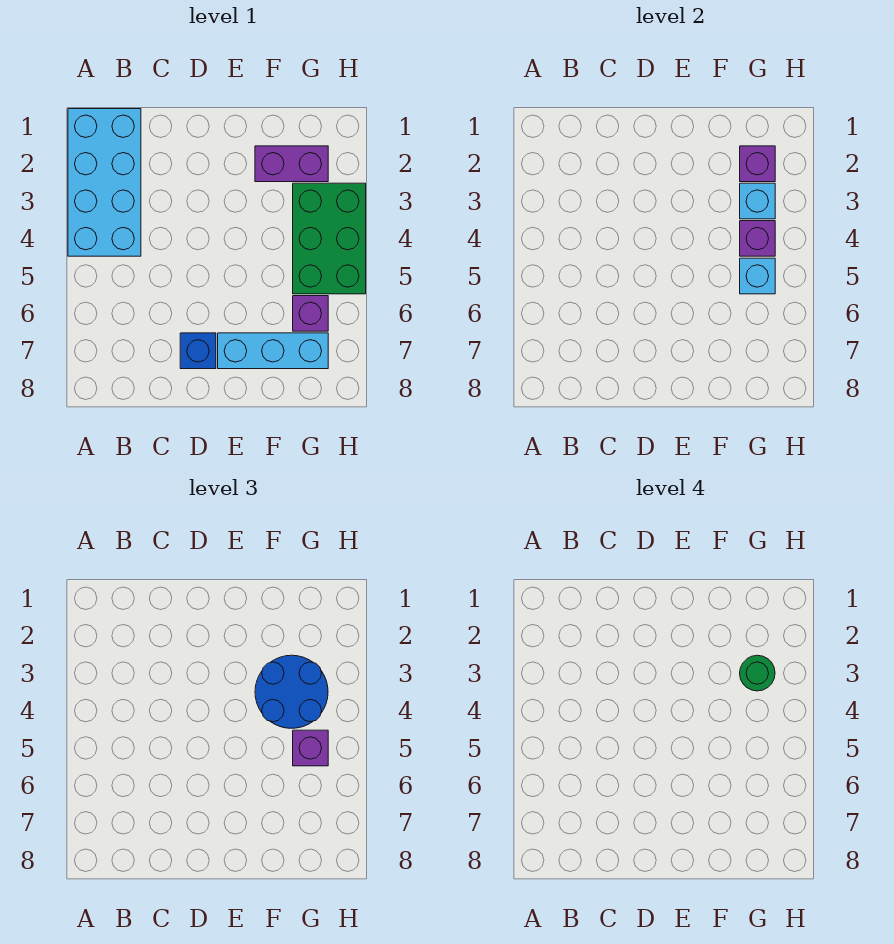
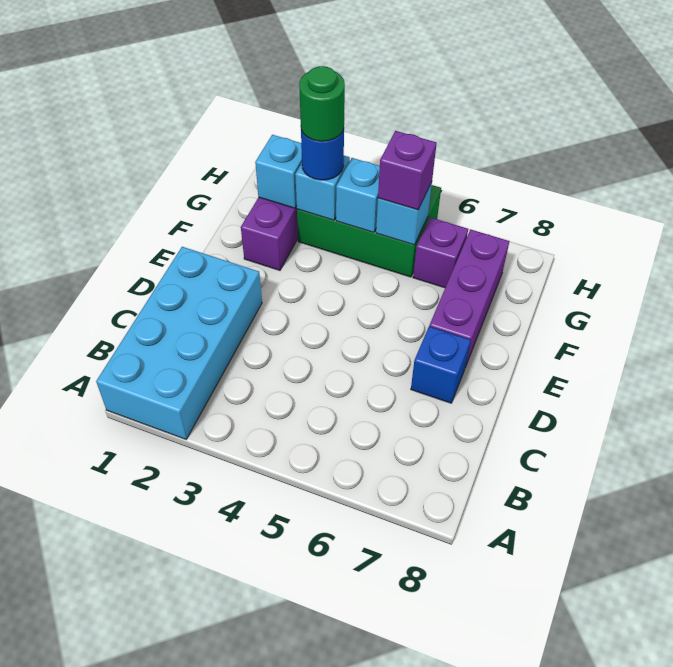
cyan brick A1:B4 level 1 -> cyan brick A1:D2 level 1
cyan brick E7:G7 level 1 -> purple brick E7:G7 level 1
blue round brick F3:G4 level 3 -> blue round brick G3 level 3
purple brick G2 level 2 -> cyan brick G2 level 2
purple brick G4 level 2 -> cyan brick G4 level 2

